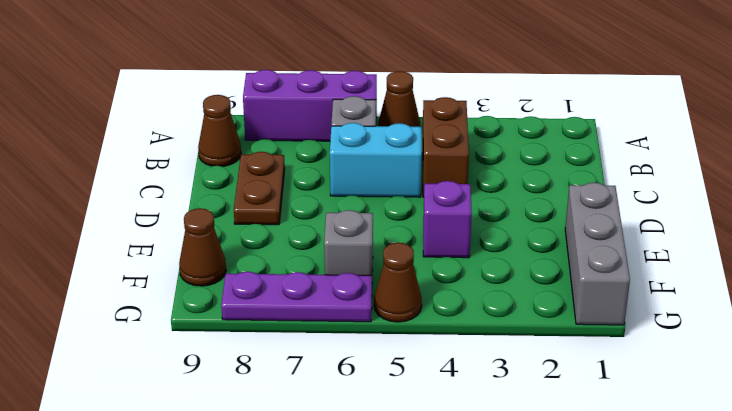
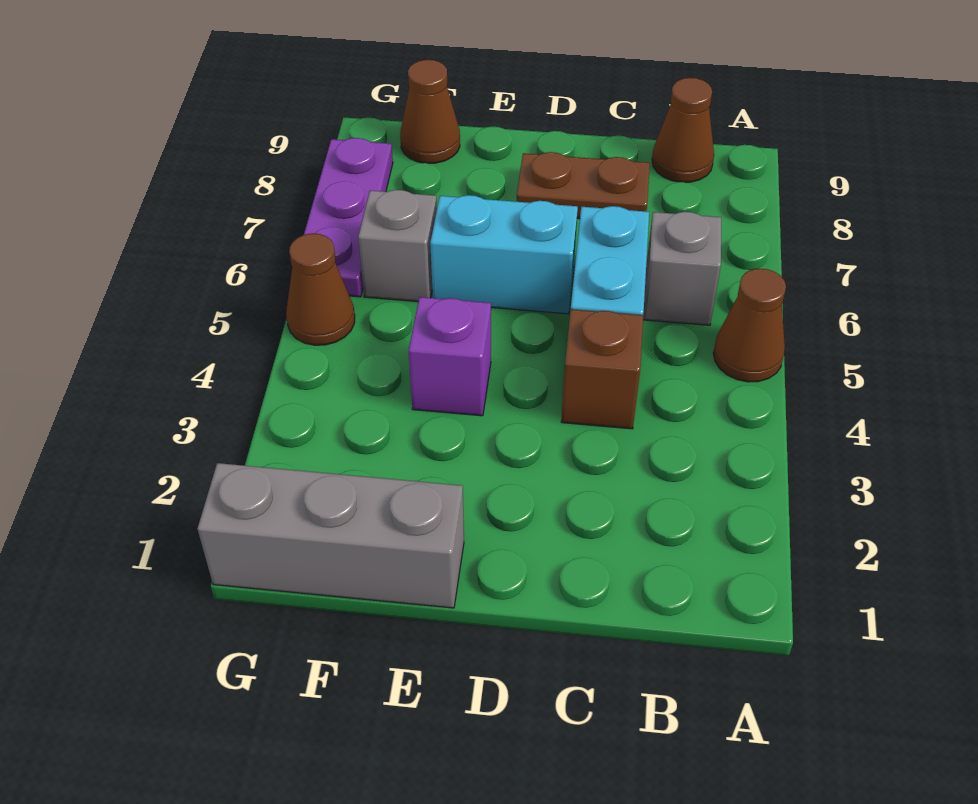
purple brick A6:A8 level 1 -> none
brown brick B4:C4 level 1 -> brown brick C4 level 1
none -> cyan brick D6:E6 level 1

